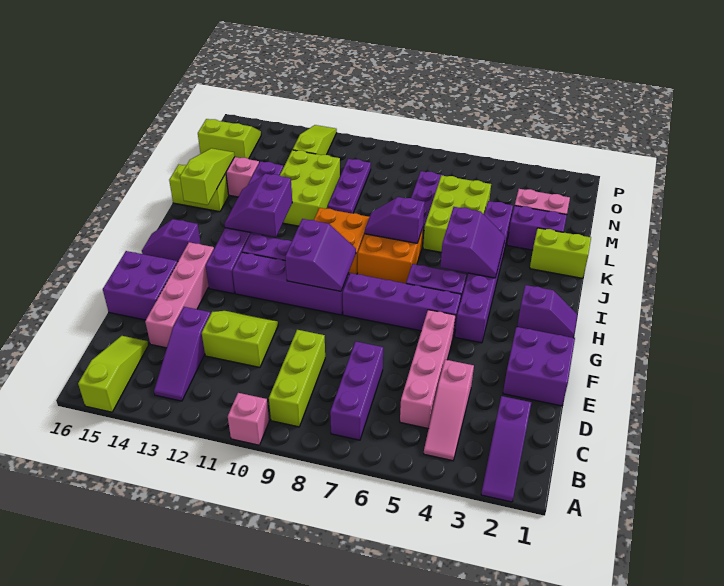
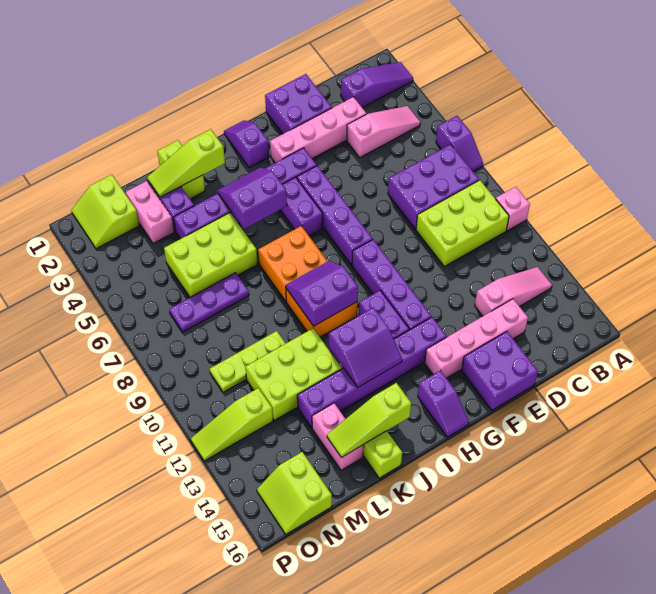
lime slope A15:C15 level 1 top A -> lime slope J2:L2 level 2 top J
purple brick B7:D7 level 1 -> purple brick B7:D8 level 1
lime brick B9:D9 level 1 -> lime brick B9:D10 level 1
purple slope B13:D13 level 1 top D -> pink slope B13:D13 level 1 top D
pink brick C5:F5 level 1 -> pink brick D3:G3 level 1
lime slope D11:E12 level 1 top D -> lime slope N1:O2 level 1 top N
purple slope G9:H10 level 2 top 10 -> purple slope I9:J10 level 2 top 10
purple slope J7:J8 level 2 top 7 -> purple slope A6:A7 level 1 top 6
purple plate L10:N10 level 1 -> lime plate L10:N10 level 1

